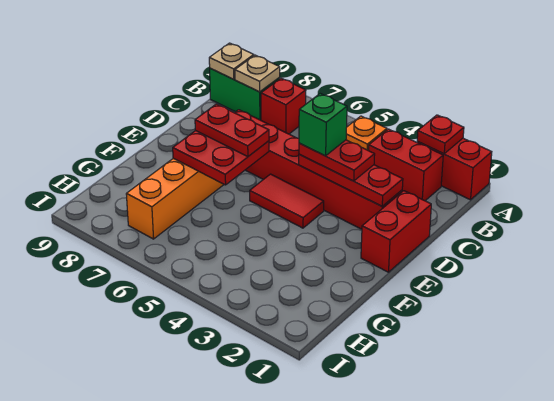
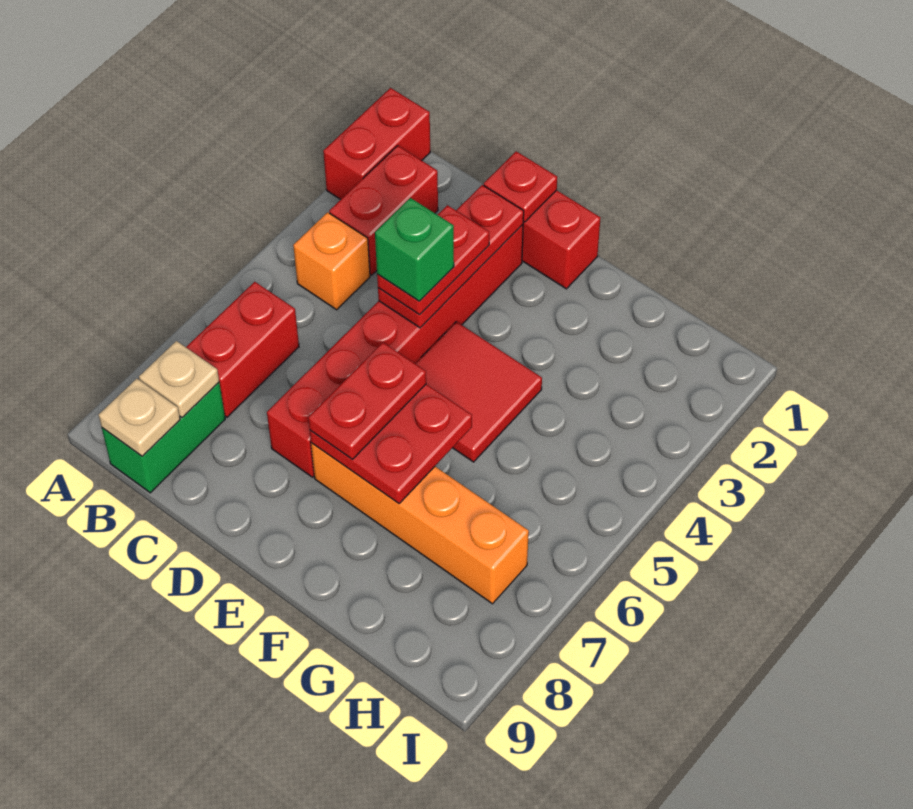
red plate A2 level 2 -> red plate D1 level 2
red brick B7 level 1 -> red brick B6:B7 level 1
red tile E4:E5 level 1 -> red tile E4:F5 level 1

